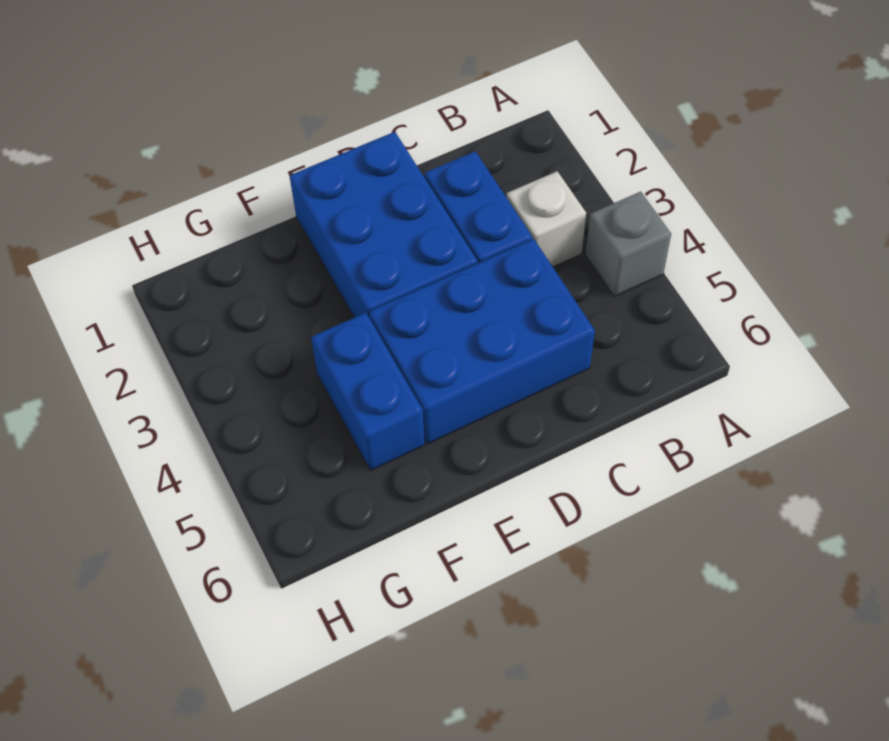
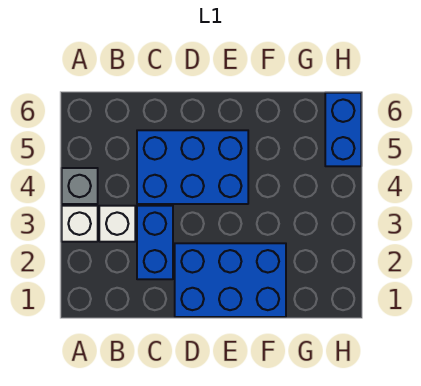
none -> white brick A3 level 1
blue brick D1:E3 level 1 -> blue brick D1:F2 level 1
blue brick F4:F5 level 1 -> blue brick H5:H6 level 1

